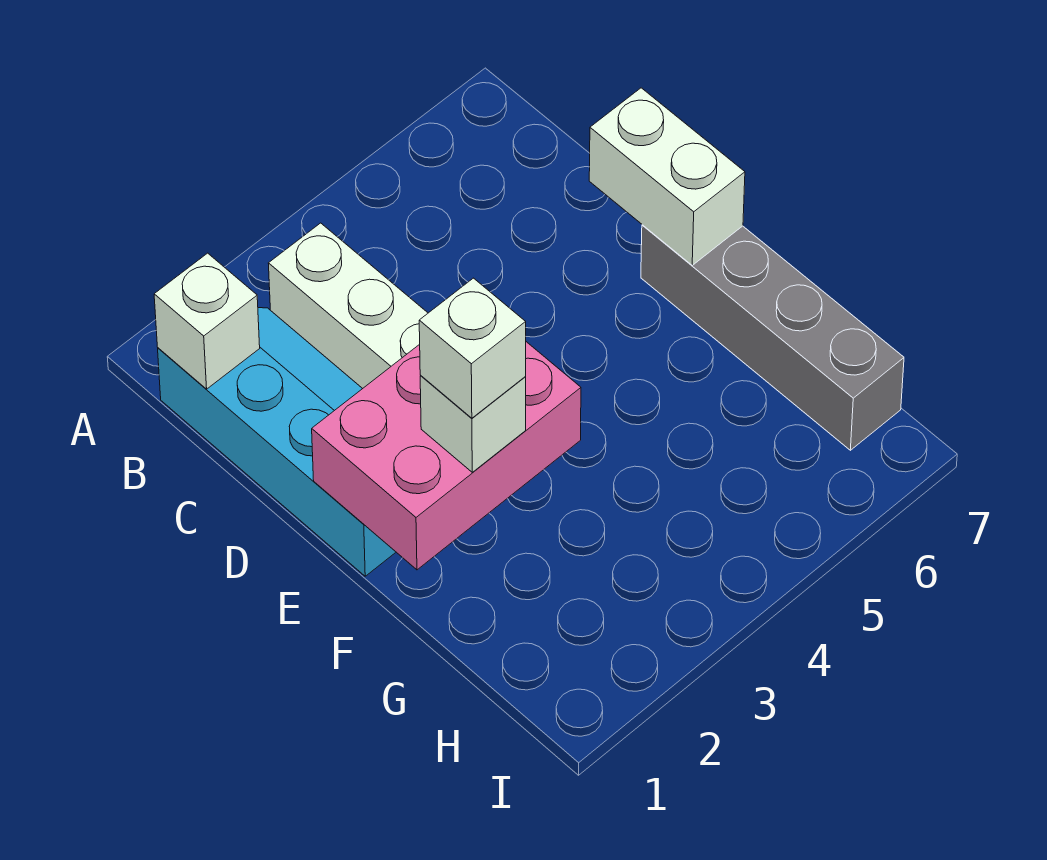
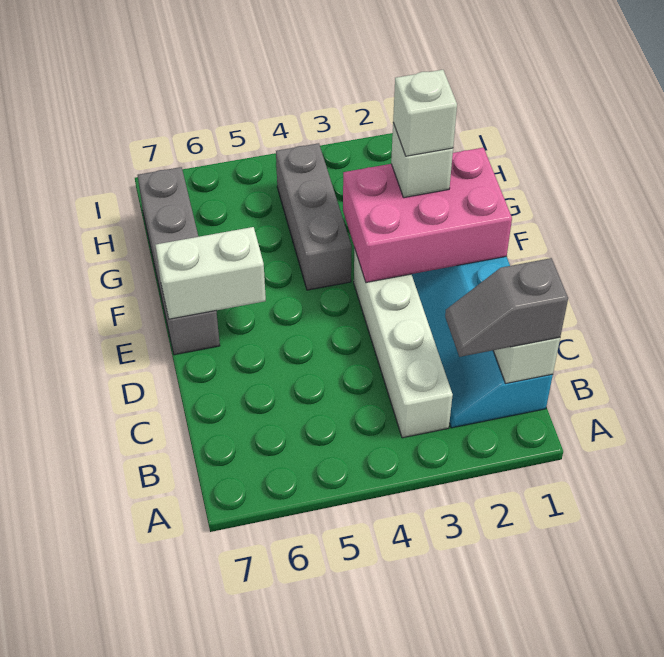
none -> grey slope B1:B2 level 3 top 1
white brick D7:E7 level 2 -> white brick E6:E7 level 2
none -> grey brick F4:H4 level 1

